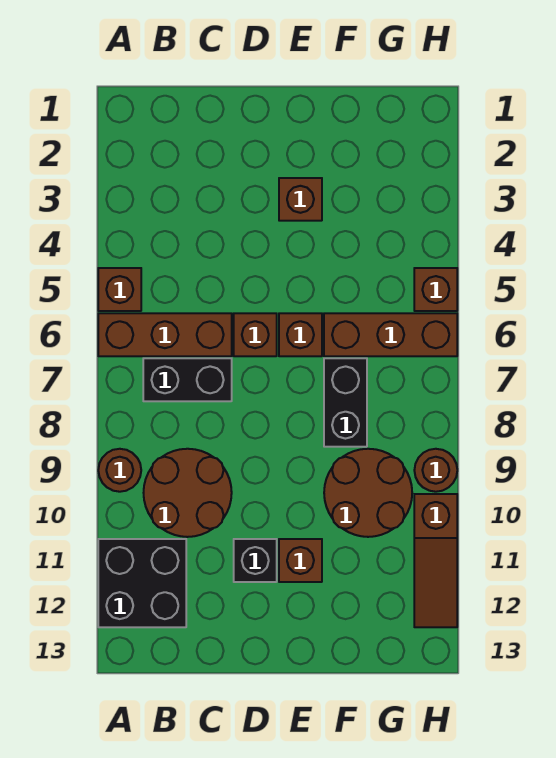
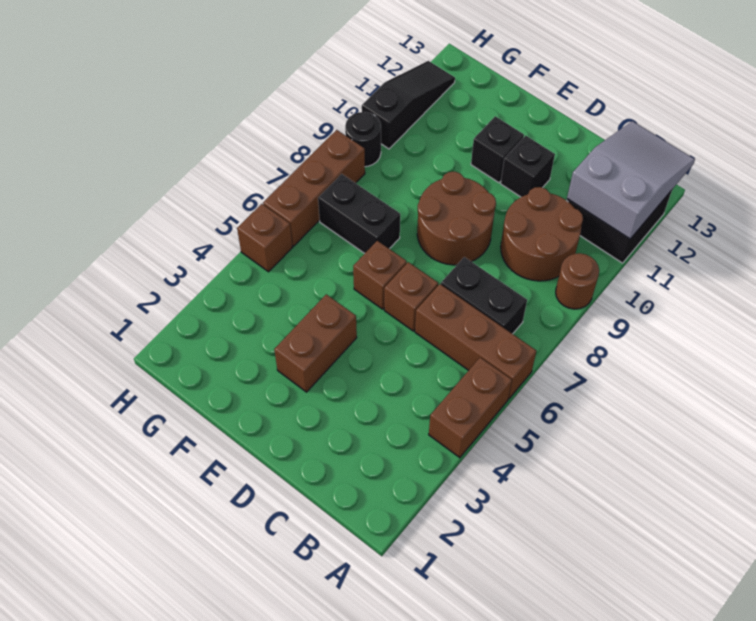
brown brick A5 level 1 -> brown brick A4:A5 level 1
none -> grey slope A11:B13 level 2 top 11
brown brick E3 level 1 -> brown brick E3:E4 level 1
brown brick E11 level 1 -> black brick E11 level 1
brown brick F6:H6 level 1 -> brown brick H6:H8 level 1
black brick F7:F8 level 1 -> black brick F7:G7 level 1
brown round brick F9:G10 level 1 -> brown round brick D8:E9 level 1
brown round brick H9 level 1 -> black round brick H9 level 1
brown slope H10:H12 level 1 top 10 -> black slope H10:H12 level 1 top 10

